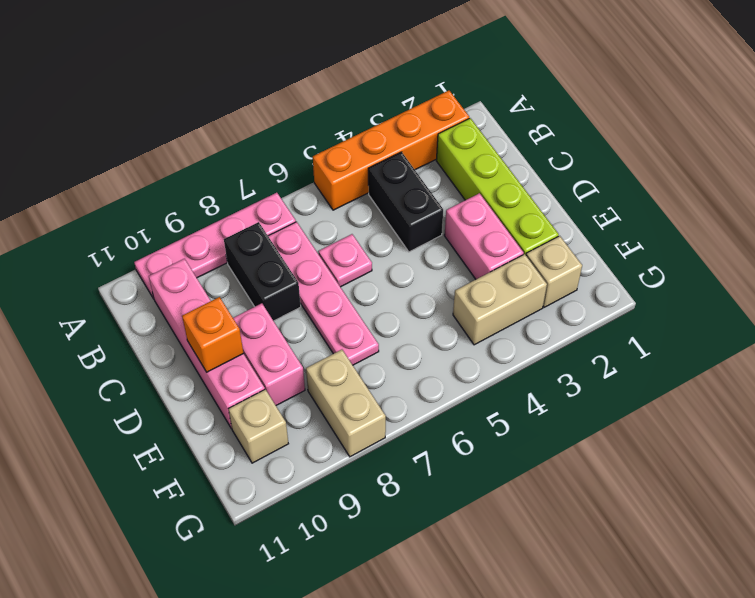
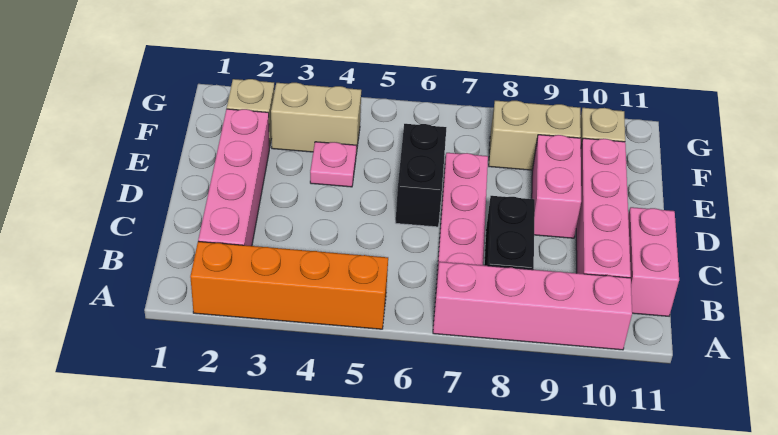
pink plate A7:A10 level 1 -> pink brick A7:A10 level 1
lime brick B2:E2 level 1 -> pink brick B2:E2 level 1
black brick B4:C4 level 1 -> black brick D6:E6 level 1
pink plate C6 level 1 -> pink plate E4 level 1
pink brick D3:E3 level 1 -> pink brick B11:C11 level 1
orange brick D10 level 2 -> none
tan brick F8:G8 level 1 -> tan brick F8:F9 level 1

